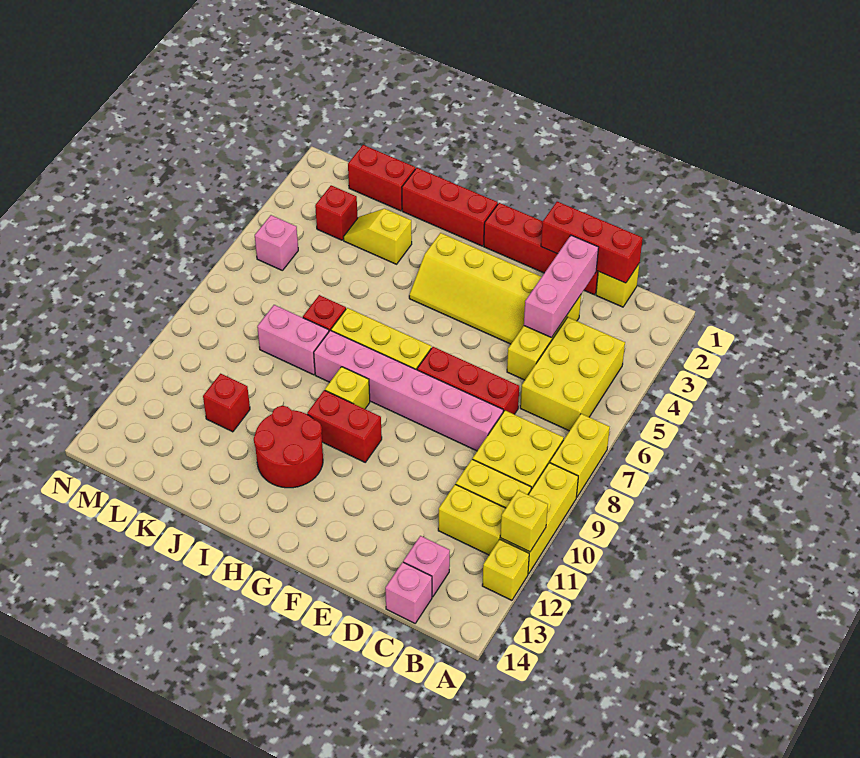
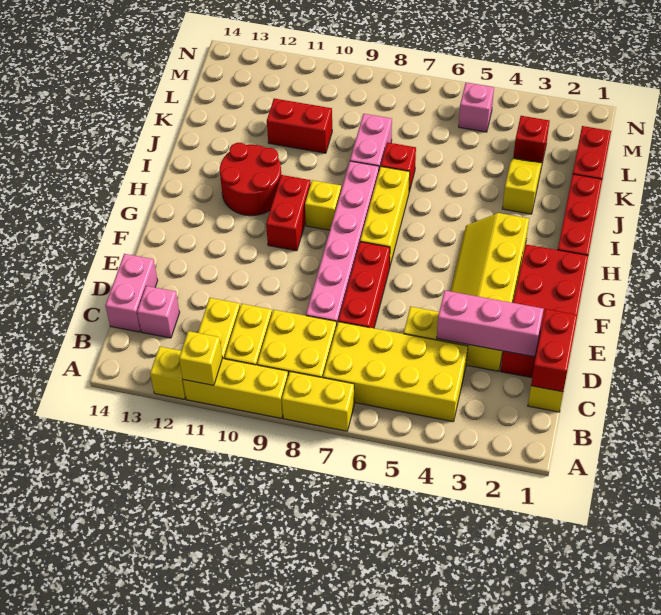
yellow brick B4:C6 level 1 -> yellow brick B4:C7 level 1
red brick C1:E1 level 2 -> red brick C1:D1 level 2
pink brick C14 level 1 -> pink brick C14:D14 level 1
red brick D1:G1 level 1 -> red brick D1:G2 level 1
red brick K11 level 1 -> red brick K10:K11 level 1

